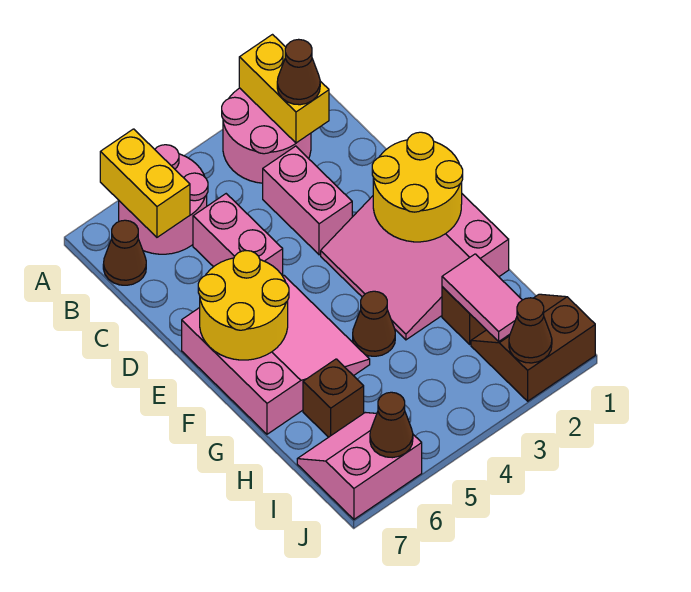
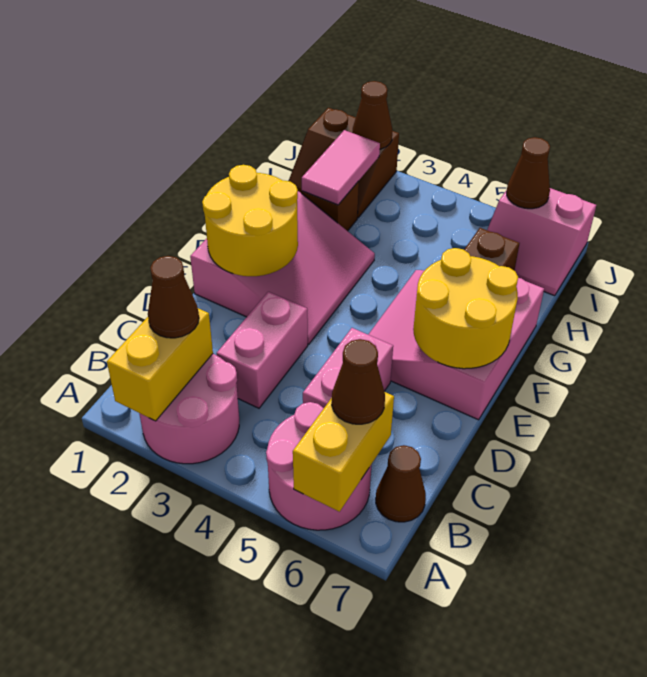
brown cone G4 level 1 -> brown cone B6 level 3

